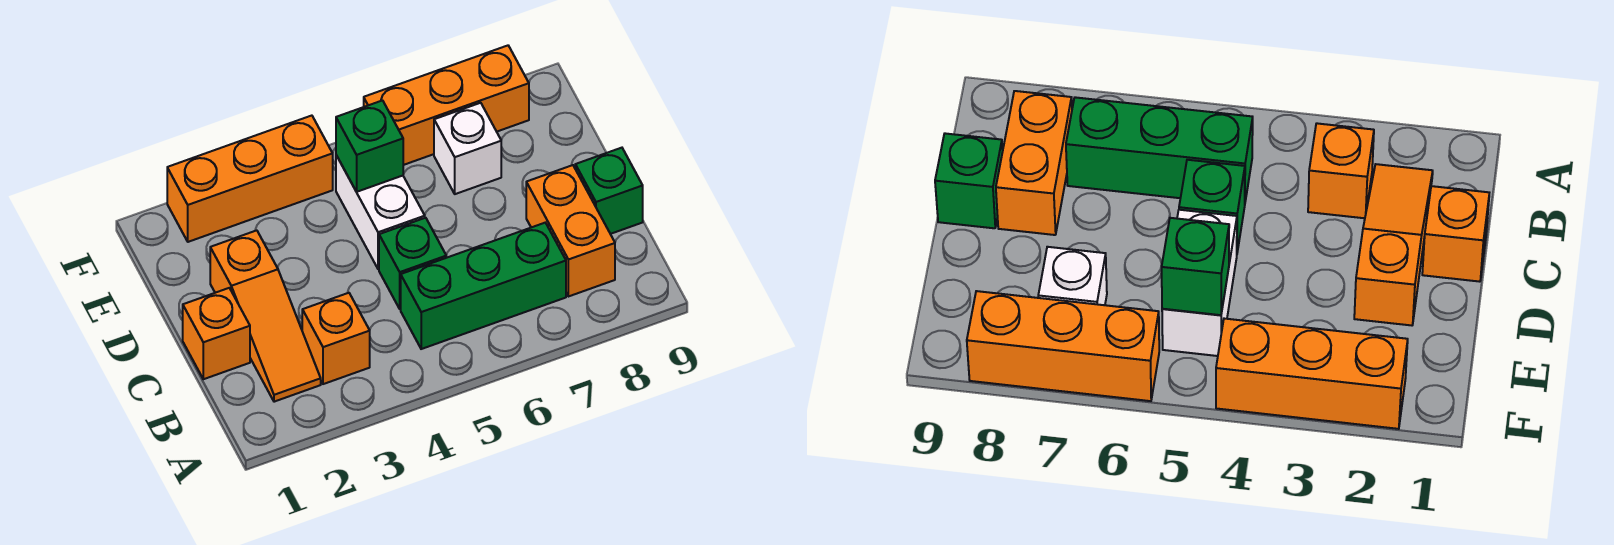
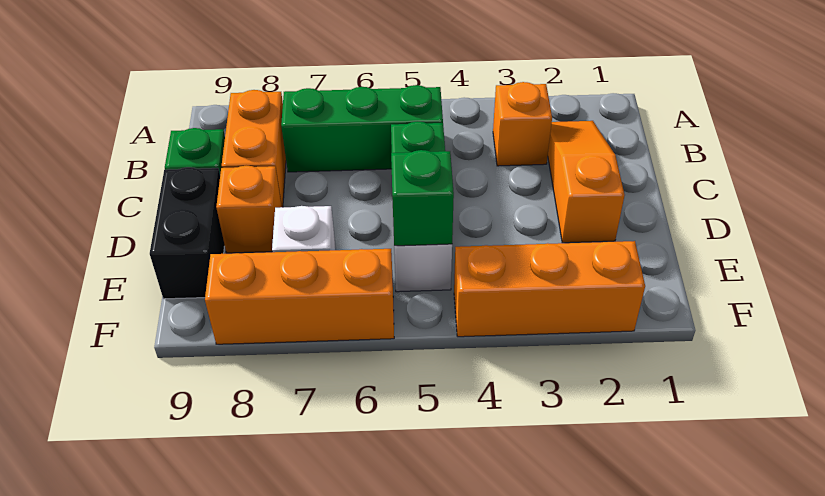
orange brick C1 level 1 -> orange brick D8 level 1
none -> black brick D9:E9 level 1

